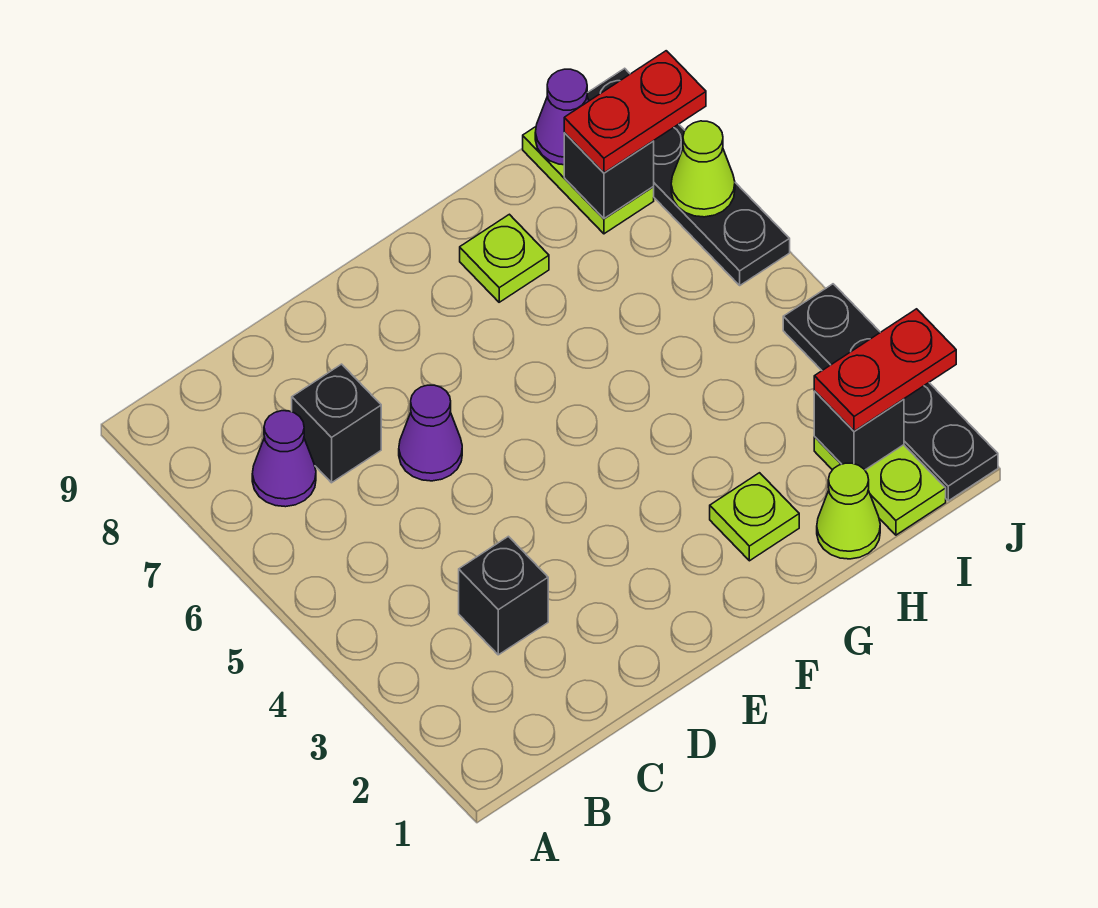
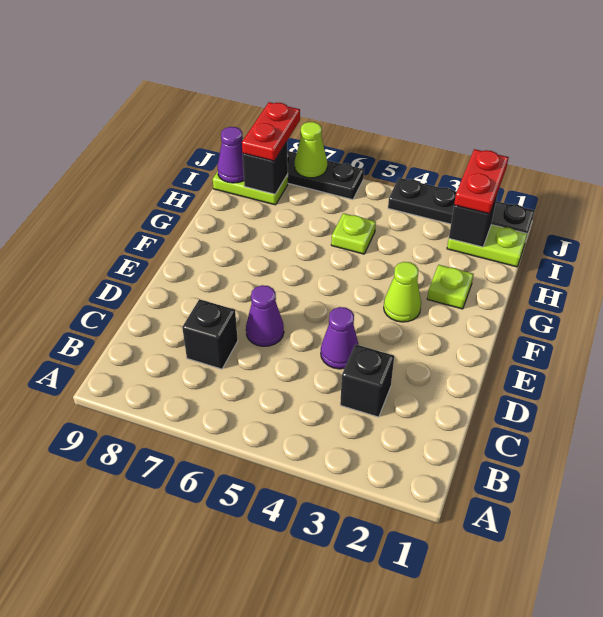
purple cone B7 level 1 -> purple cone D4 level 1
lime plate G8 level 1 -> lime plate H5 level 1
lime cone H1 level 1 -> lime cone F3 level 1

